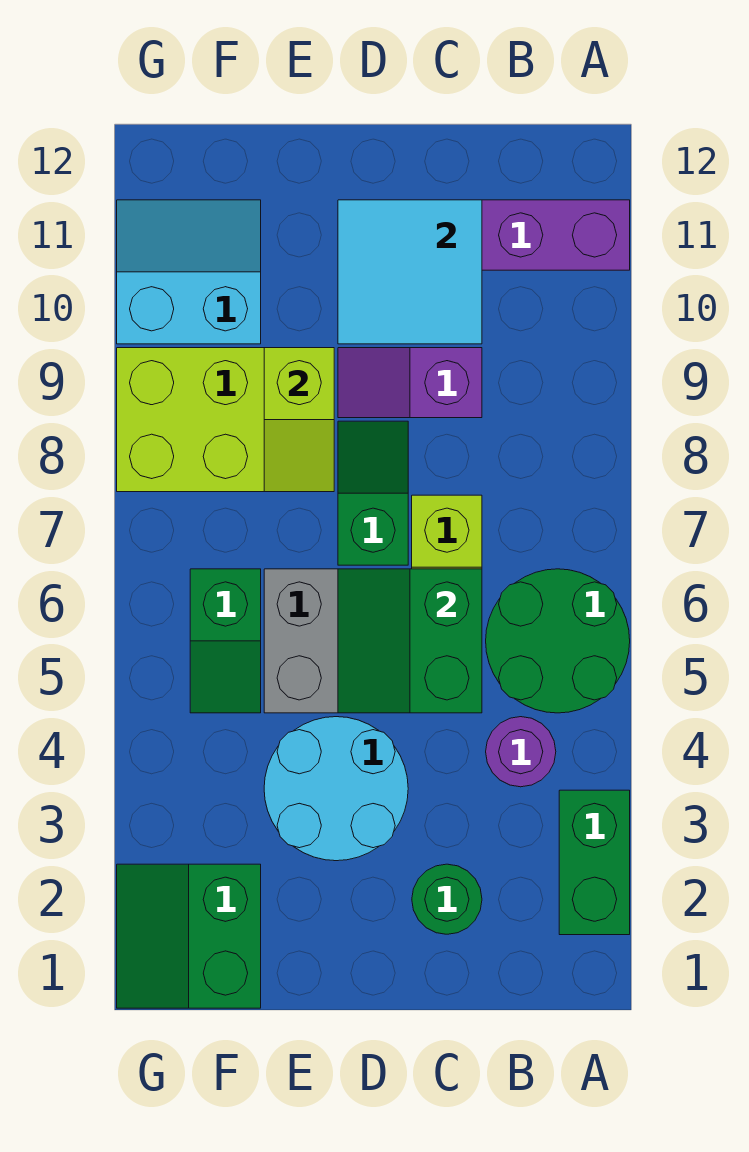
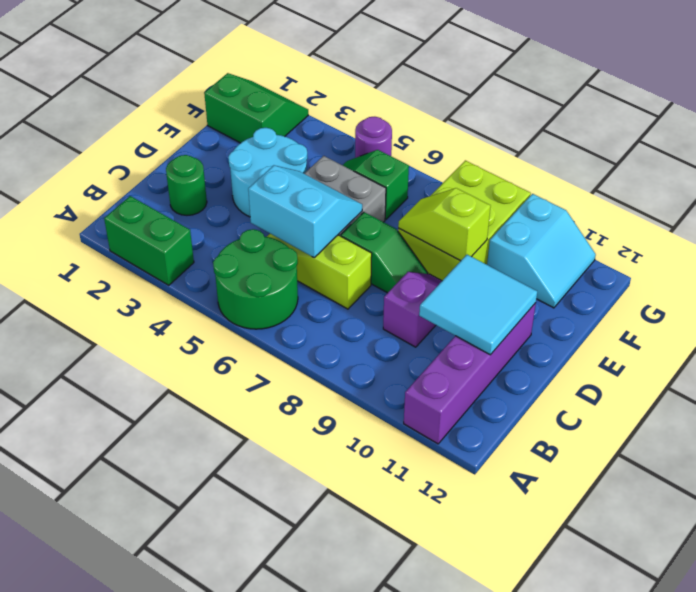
purple round brick B4 level 1 -> purple round brick G5 level 1
green slope C5:D6 level 2 top C -> cyan slope C5:D6 level 2 top C

